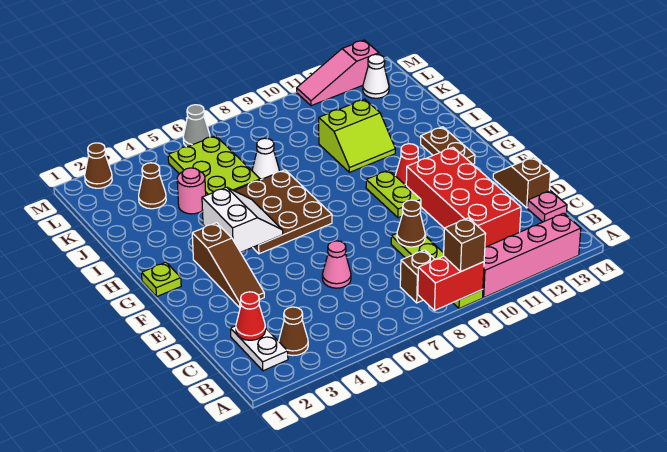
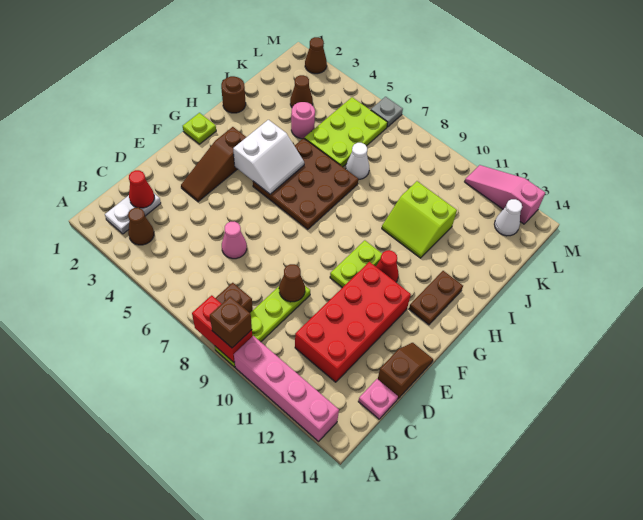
none -> brown round brick I1 level 1
grey cone M6 level 1 -> grey plate M6 level 1

